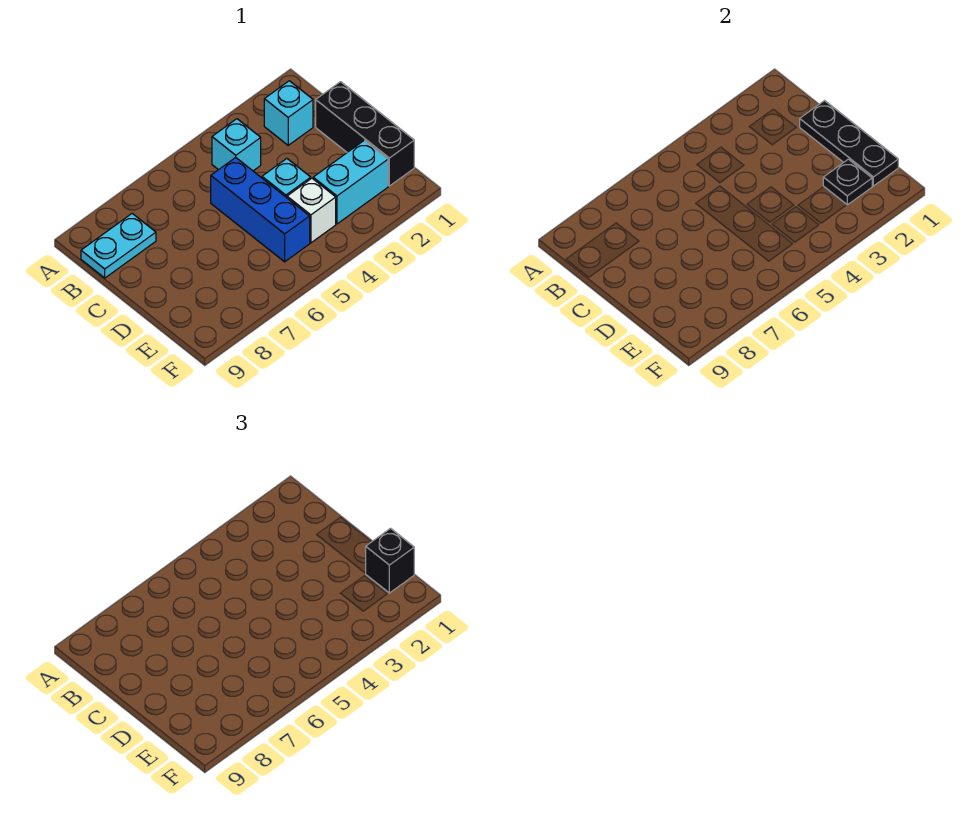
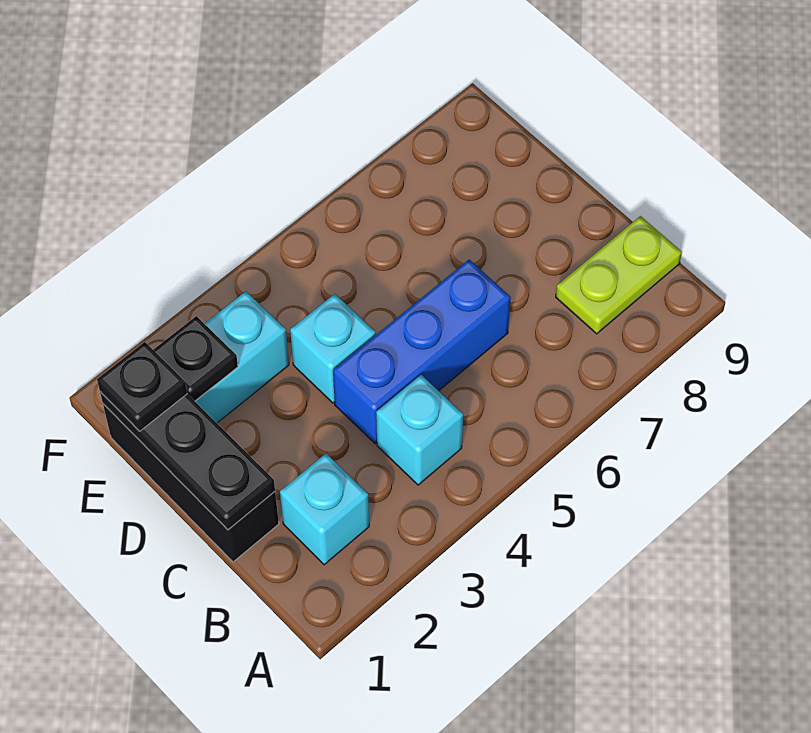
cyan plate B8:B9 level 1 -> lime plate B8:B9 level 1
blue brick C5:E5 level 1 -> blue brick C4:C6 level 1
black brick E1 level 3 -> black plate E1 level 3
white brick E4 level 1 -> none

